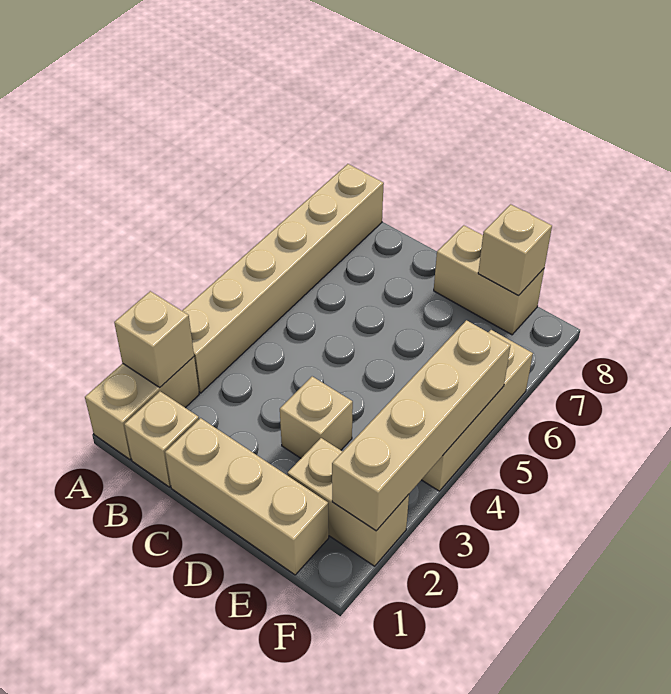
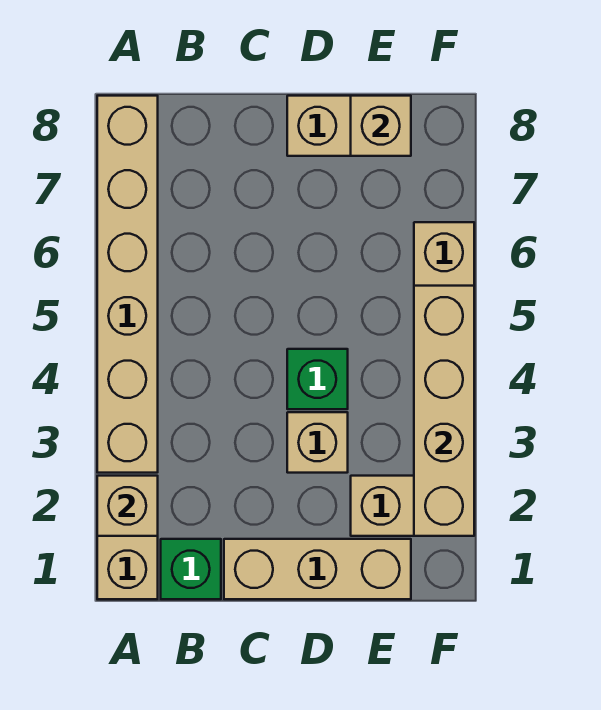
tan brick B1 level 1 -> green brick B1 level 1
none -> green brick D4 level 1

